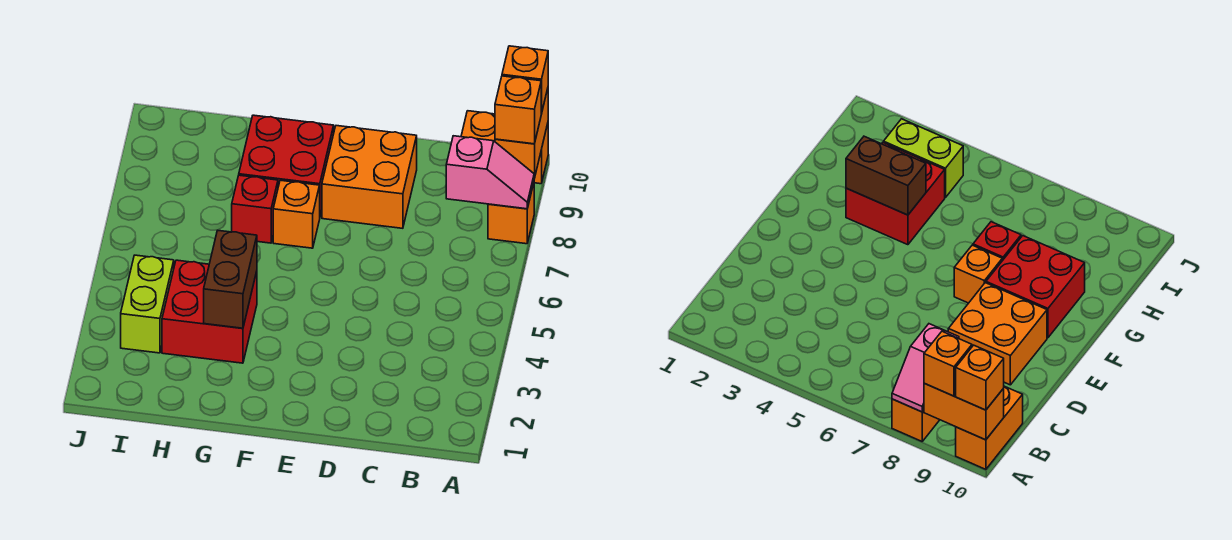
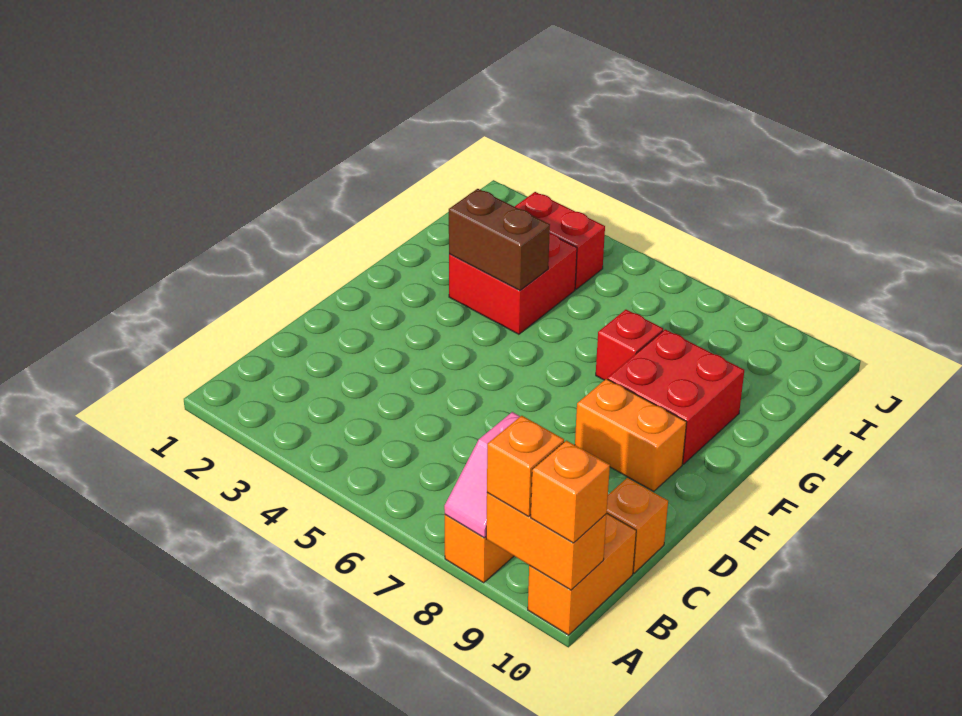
orange brick D8:E9 level 1 -> orange brick E8:E9 level 1
orange brick F7 level 1 -> orange brick C10 level 1
lime brick I3:I4 level 1 -> red brick I3:I4 level 1

